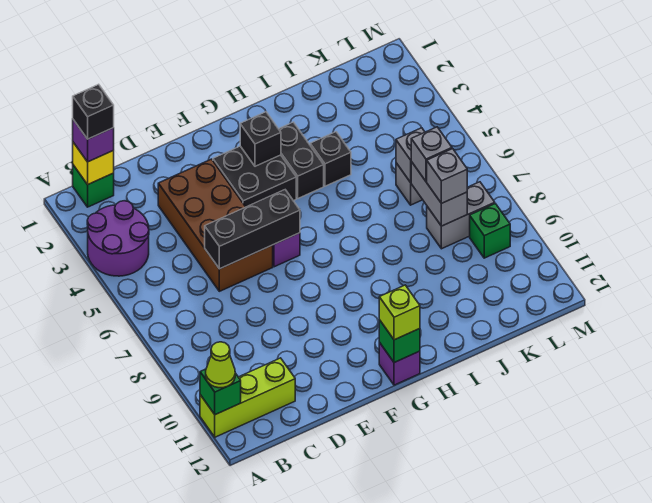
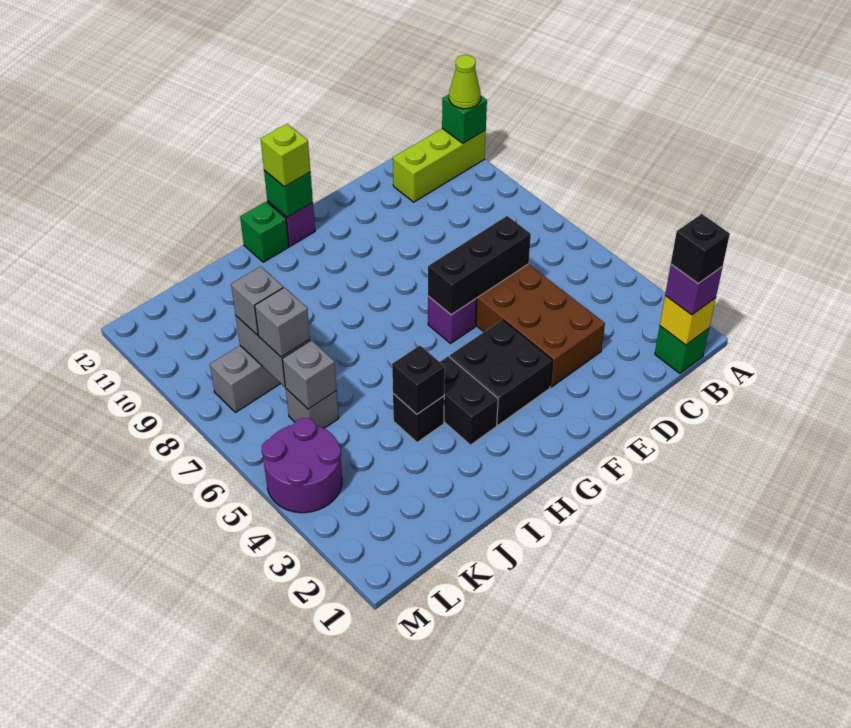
purple round brick A3:B4 level 1 -> purple round brick L4:M5 level 1
black brick G3 level 2 -> black brick I4 level 2
green brick L9 level 1 -> green brick H12 level 1

